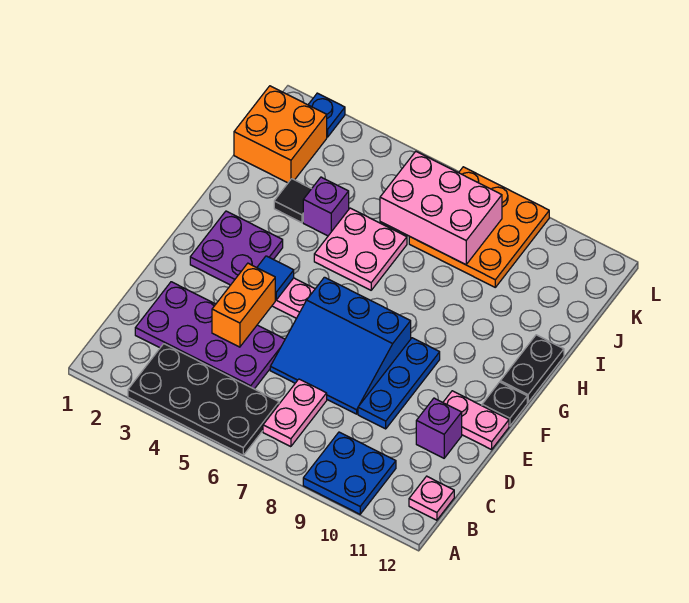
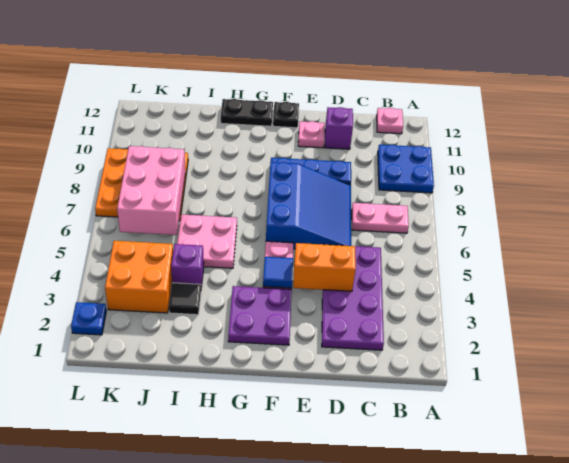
black plate A3:B6 level 1 -> none
pink plate E11:E12 level 1 -> pink plate E11 level 1
orange brick J1:K2 level 1 -> orange brick J3:K4 level 1

